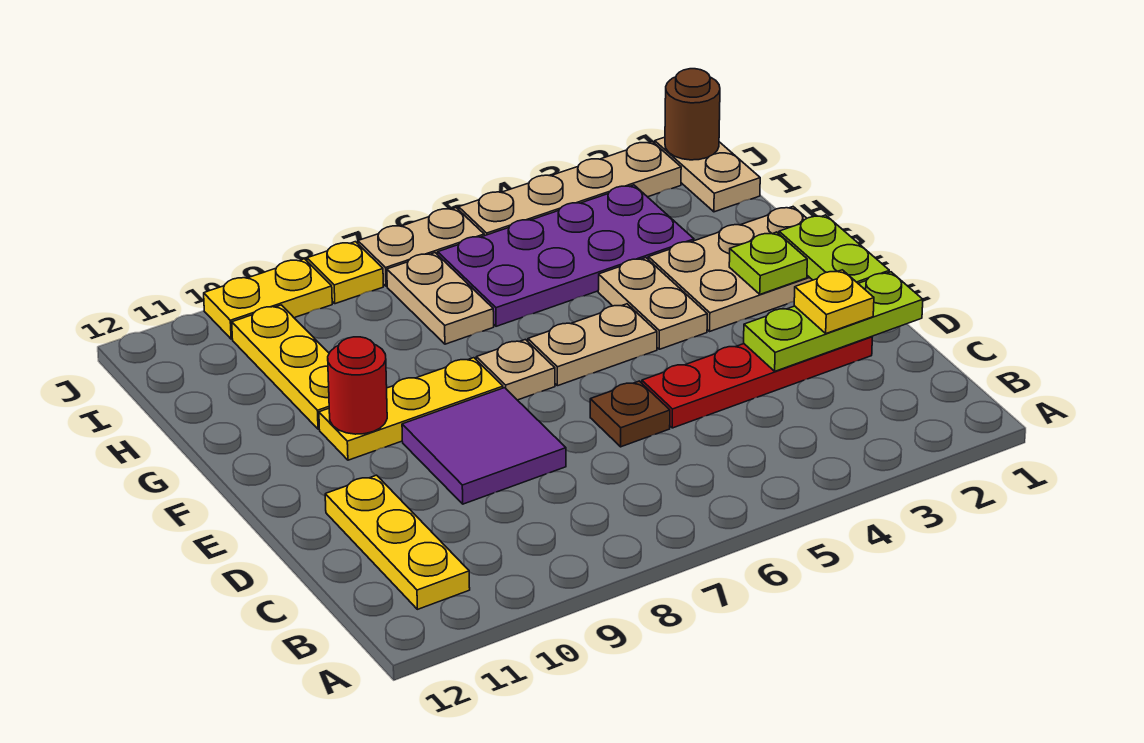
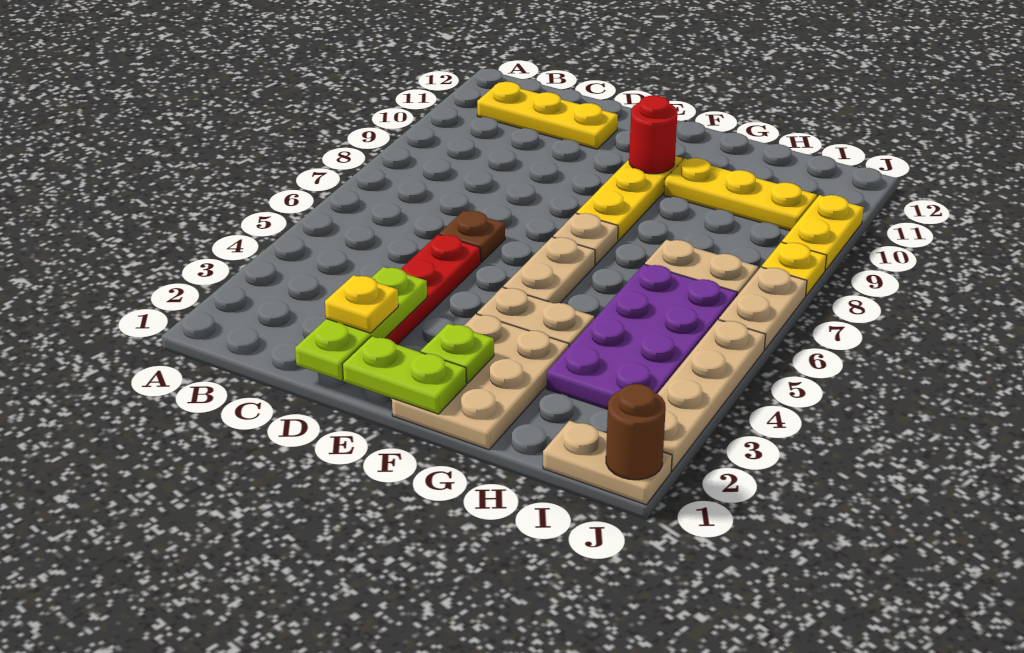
purple tile D8:E9 level 1 -> none

